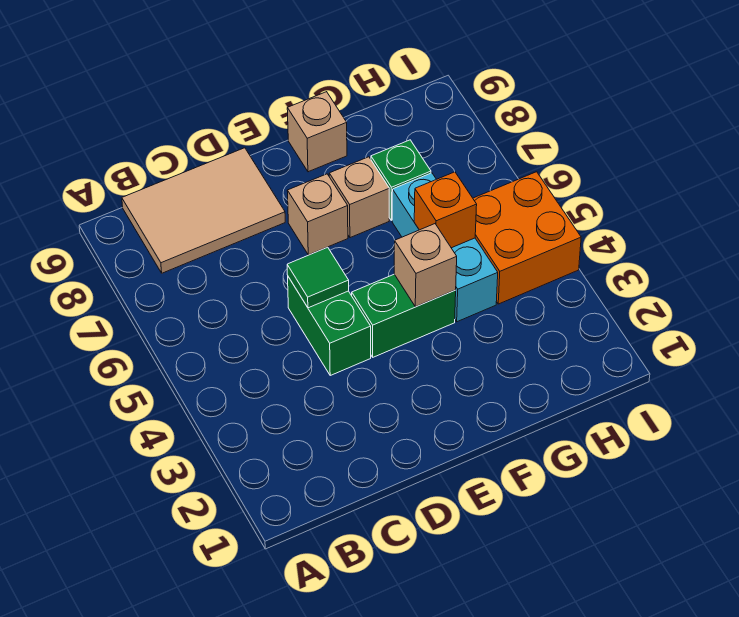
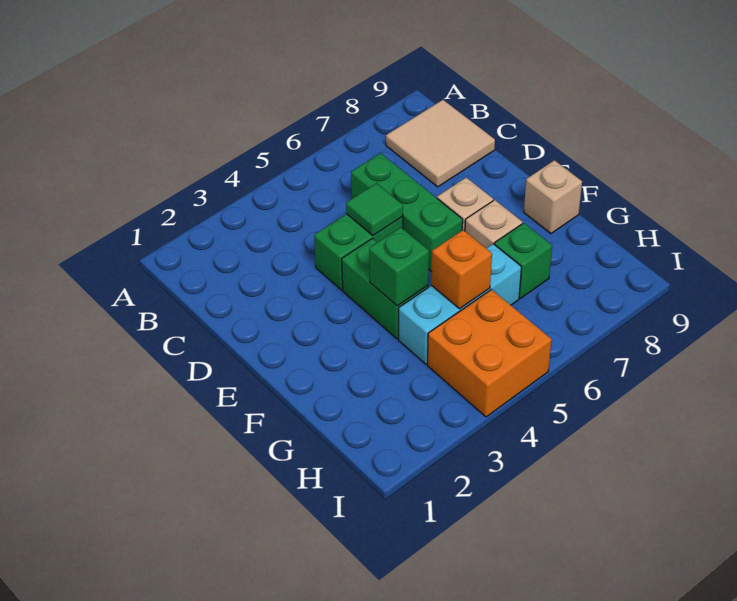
tan tile B8:D9 level 1 -> tan tile B8:C9 level 1
none -> green brick C6:E6 level 1
tan brick F4 level 2 -> green brick F4 level 2

